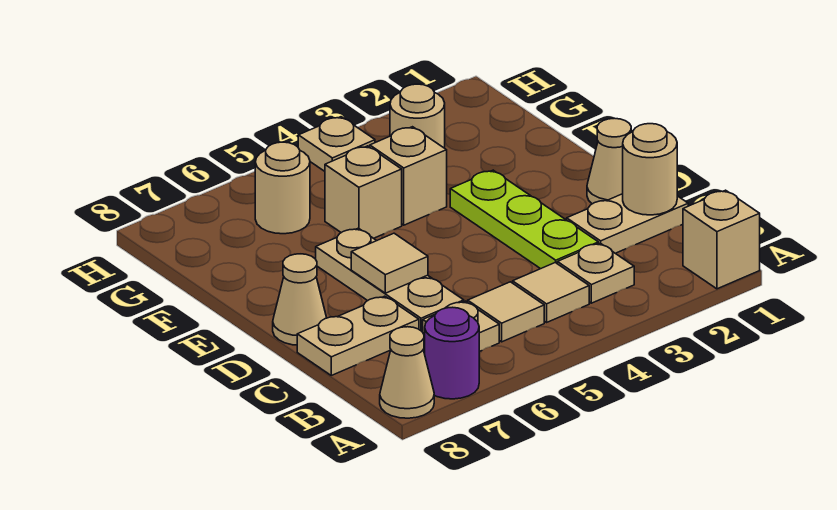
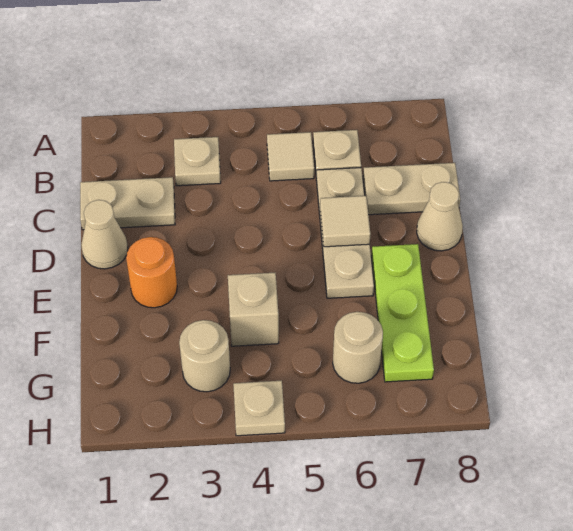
tan brick A1 level 1 -> none
purple round brick A7 level 1 -> none
tan cone A8 level 1 -> none
tan tile B4 level 1 -> none
tan round brick C1 level 2 -> none
lime plate C3:E3 level 1 -> lime plate E7:G7 level 1
none -> orange round brick E2 level 1
tan brick F5 level 1 -> none

